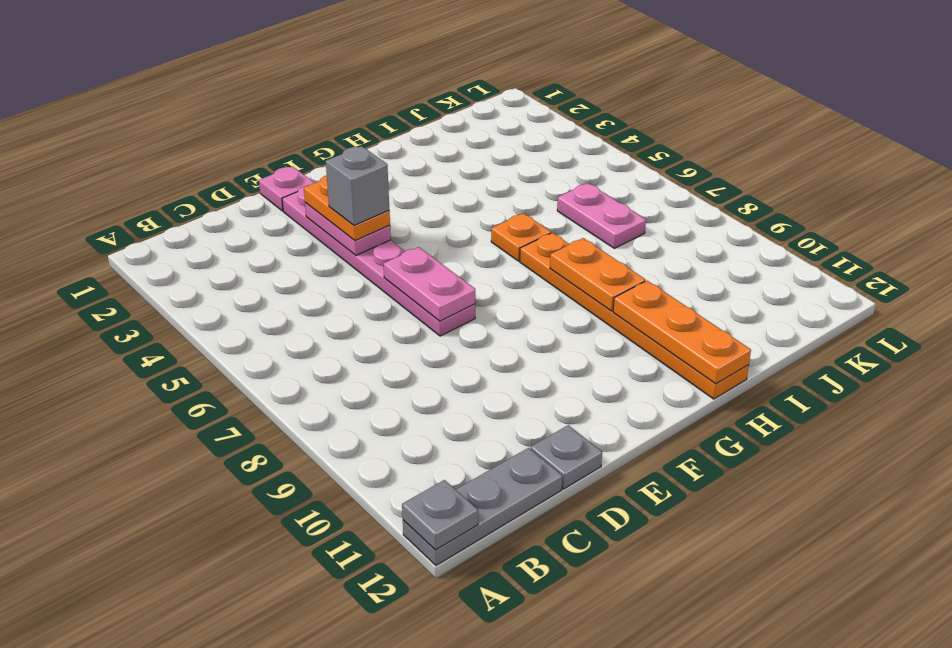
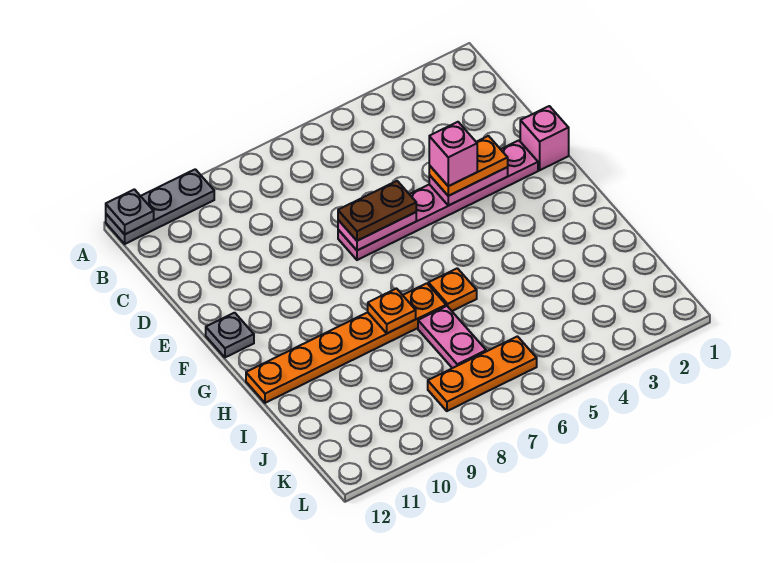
grey plate A12:C12 level 1 -> grey plate A10:A12 level 1
grey plate D12 level 1 -> grey plate F12 level 1
pink plate E1 level 1 -> pink brick E1 level 1
grey brick E4 level 4 -> pink brick E4 level 4
none -> brown plate E6:E7 level 3
orange plate H8:H9 level 2 -> orange plate H8 level 2
orange plate H10:H12 level 2 -> orange plate K6:K8 level 1
pink plate J6:J7 level 1 -> pink plate I7:J7 level 1

